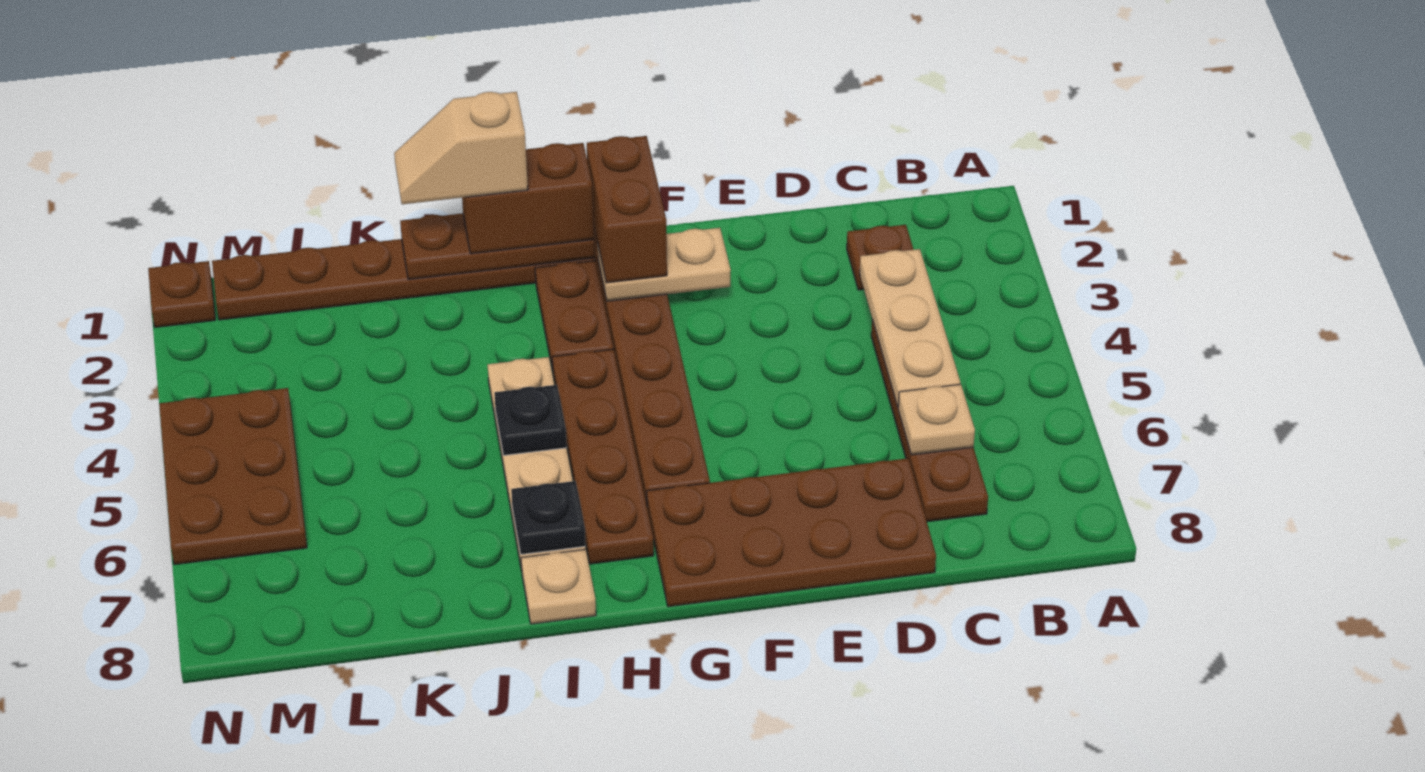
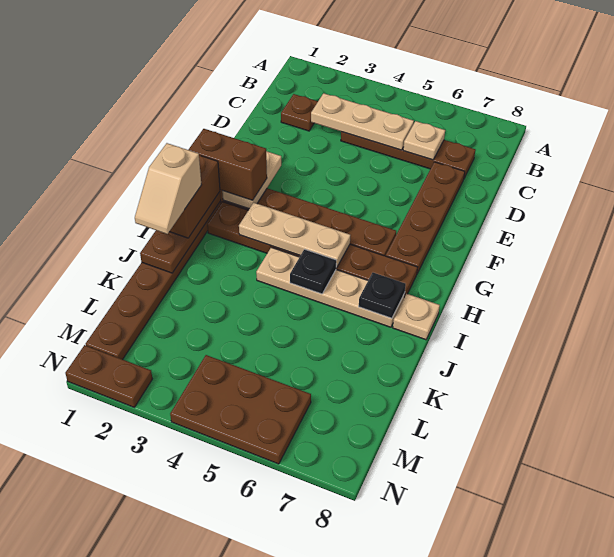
brown plate D7:G8 level 1 -> brown plate D7:G7 level 1
none -> tan plate H3:H5 level 2
brown plate N1 level 1 -> brown plate N1:N2 level 1

